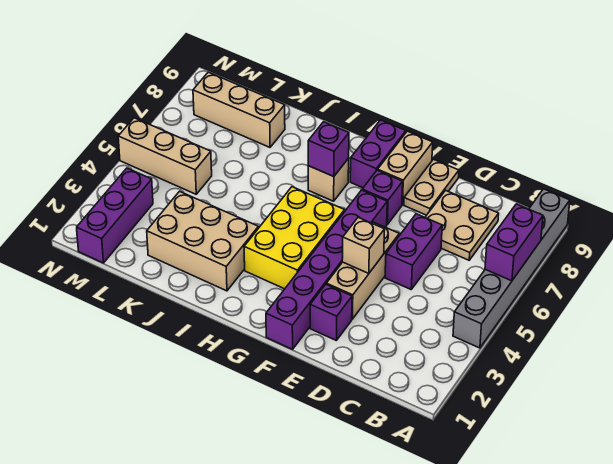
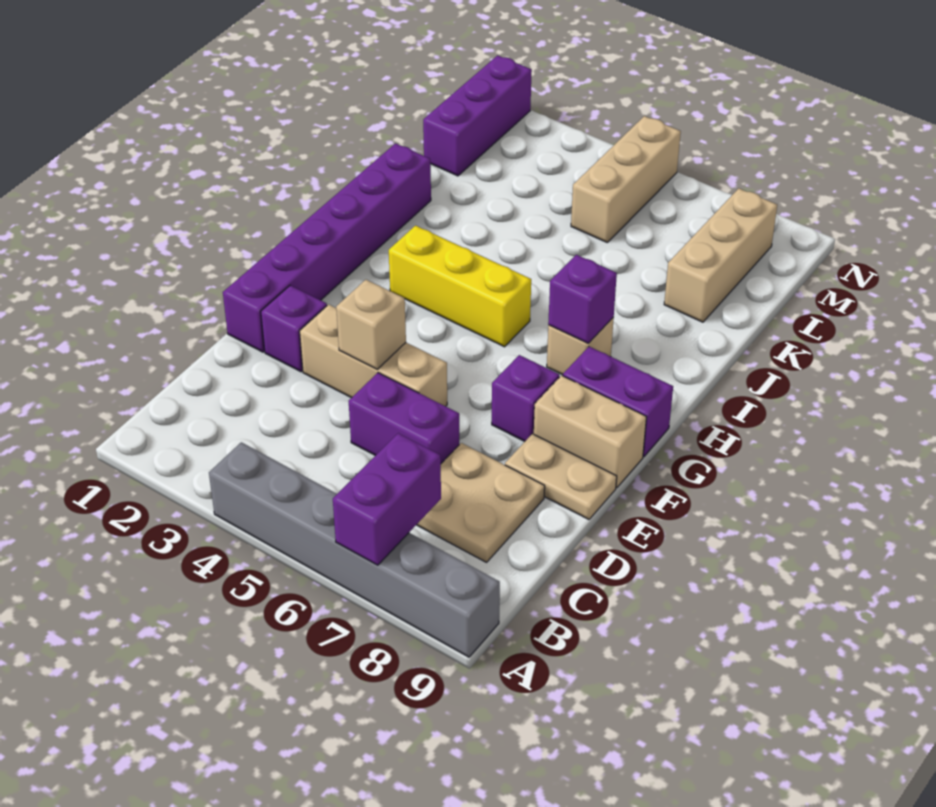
purple brick A6:A7 level 2 -> purple brick A7:B7 level 2
purple brick F1:F6 level 1 -> purple brick E1:J1 level 1
yellow brick G3:H5 level 1 -> yellow brick H3:H5 level 1
tan brick I2:K3 level 1 -> none
purple brick M1:M3 level 1 -> purple brick L1:N1 level 1

